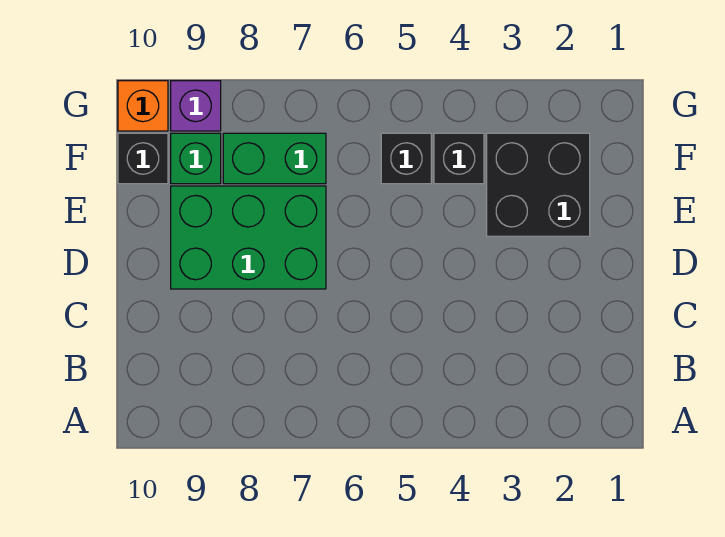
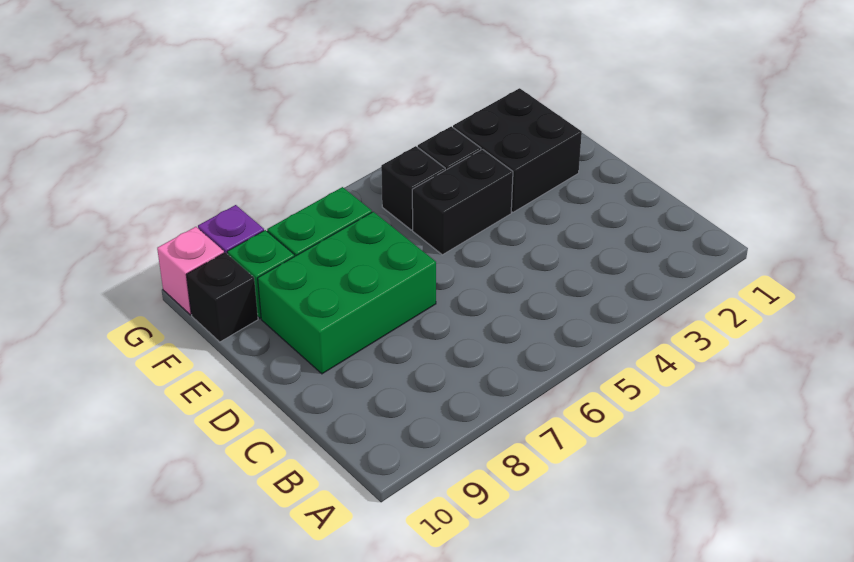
none -> black brick E4:E5 level 1
orange brick G10 level 1 -> pink brick G10 level 1

